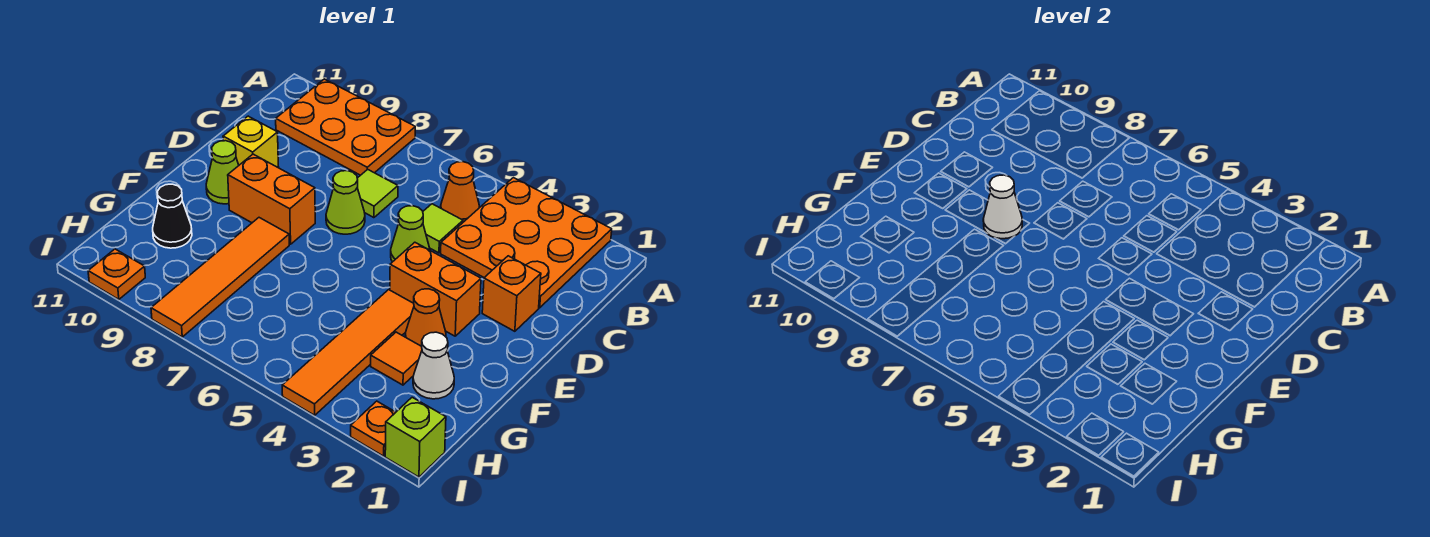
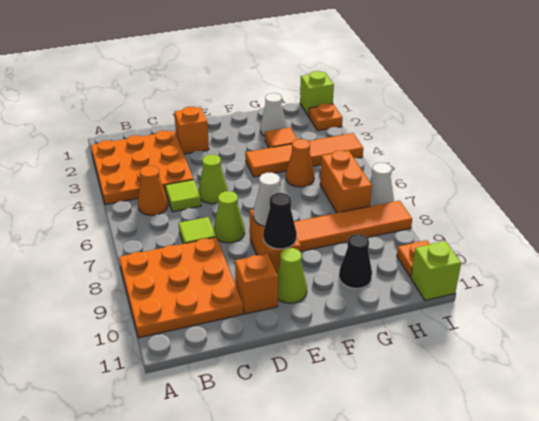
orange plate A8:B10 level 1 -> orange plate A8:C10 level 1
yellow brick D10 level 1 -> orange brick D10 level 1
orange brick E3:E4 level 1 -> orange brick H6:H7 level 1
none -> black cone E9 level 2
orange cone F3 level 1 -> orange cone G5 level 1
none -> white cone I7 level 1
none -> lime brick I11 level 1

